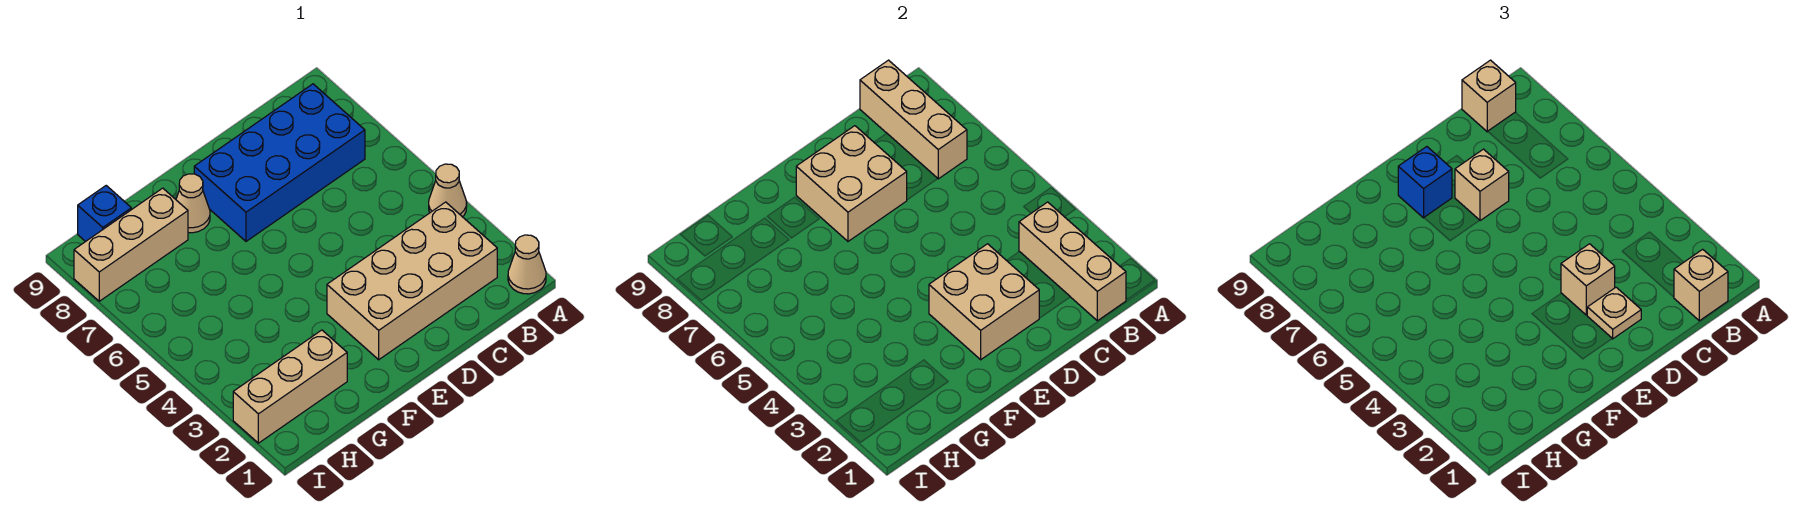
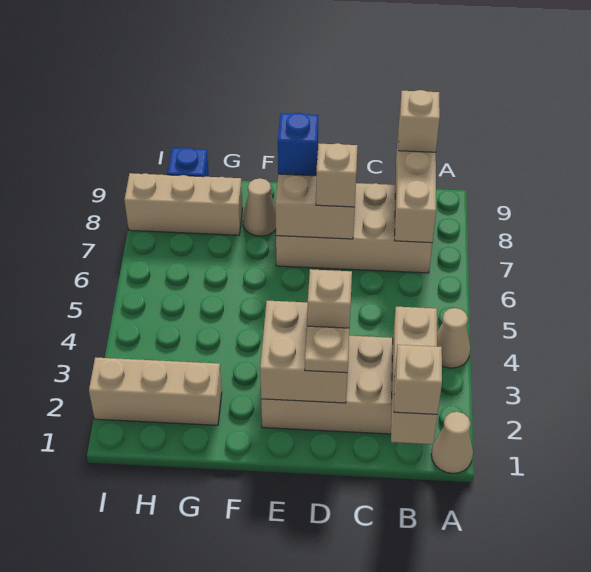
blue brick B7:E8 level 1 -> tan brick B7:E8 level 1

